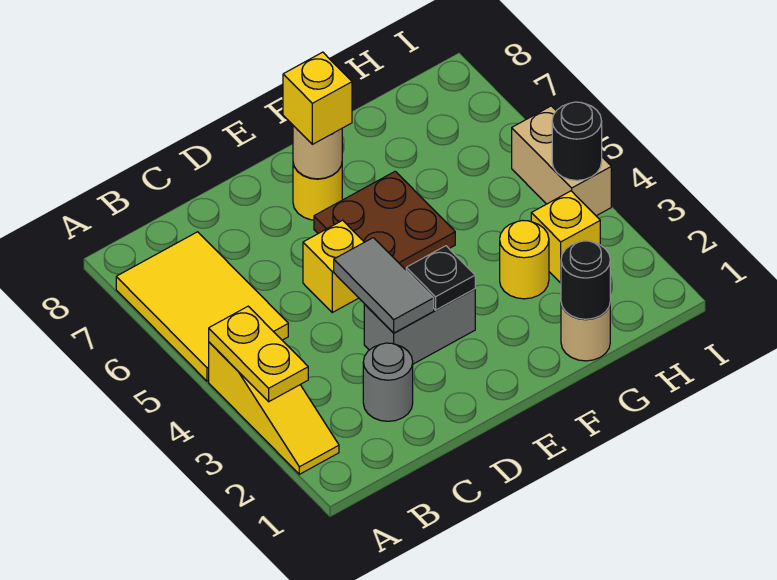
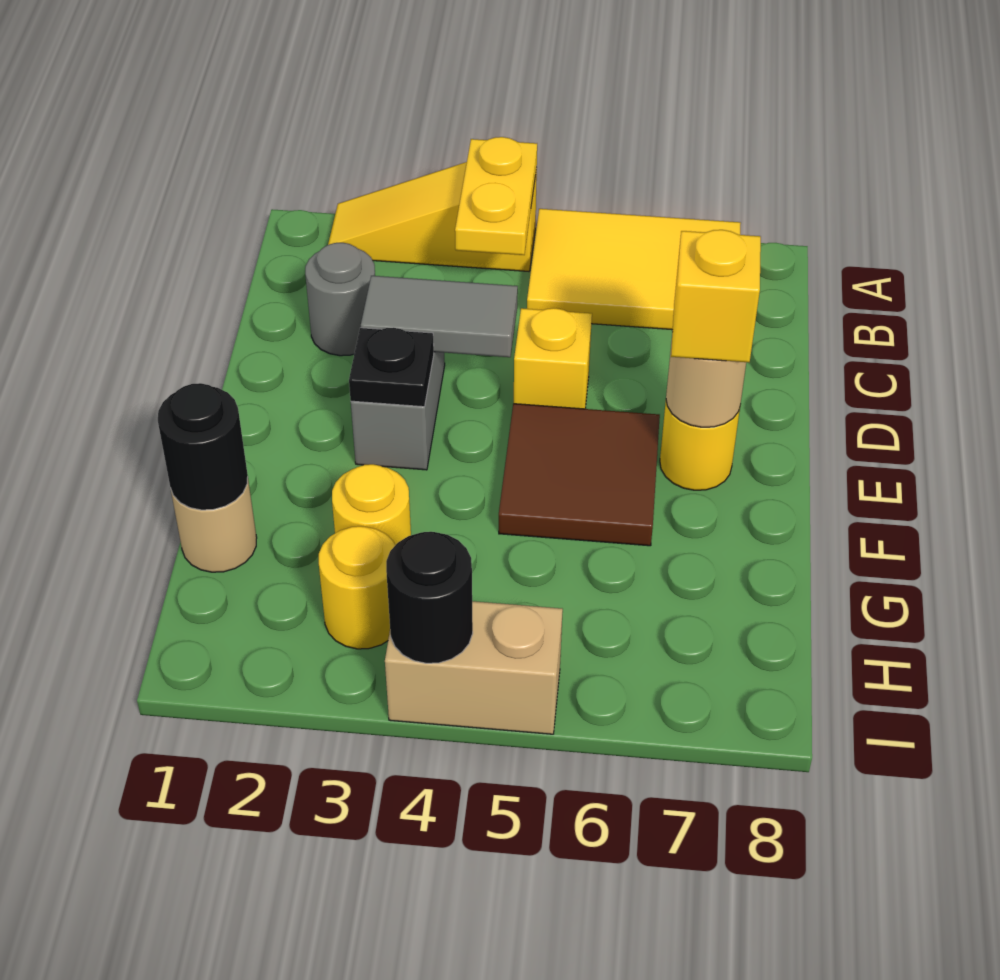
yellow plate A3:A4 level 2 -> yellow plate A4:B4 level 2
brown plate E5:F6 level 1 -> brown tile E5:F6 level 1
yellow brick H3 level 1 -> yellow round brick H3 level 1

